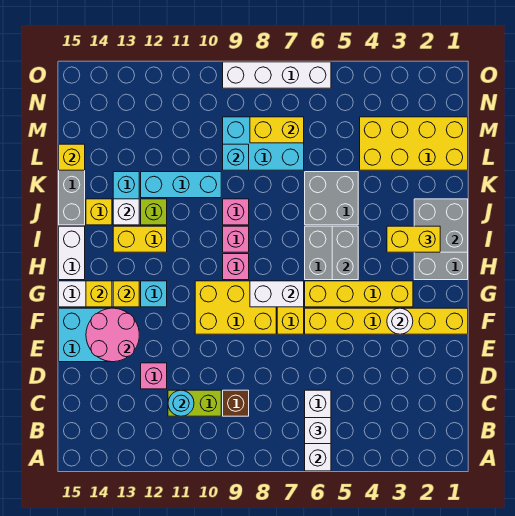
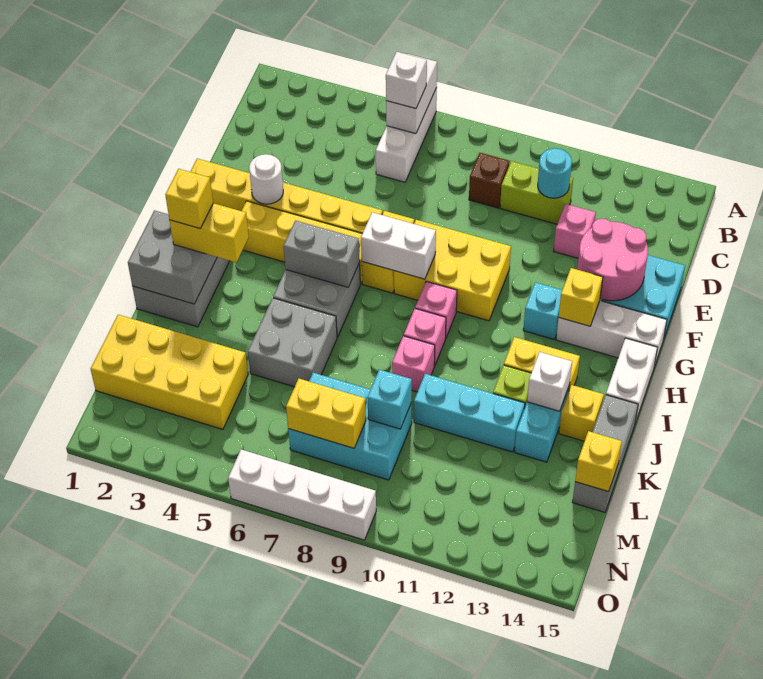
yellow brick G14 level 2 -> yellow brick I2 level 4
grey brick H5:I5 level 2 -> grey brick H5:H6 level 2

